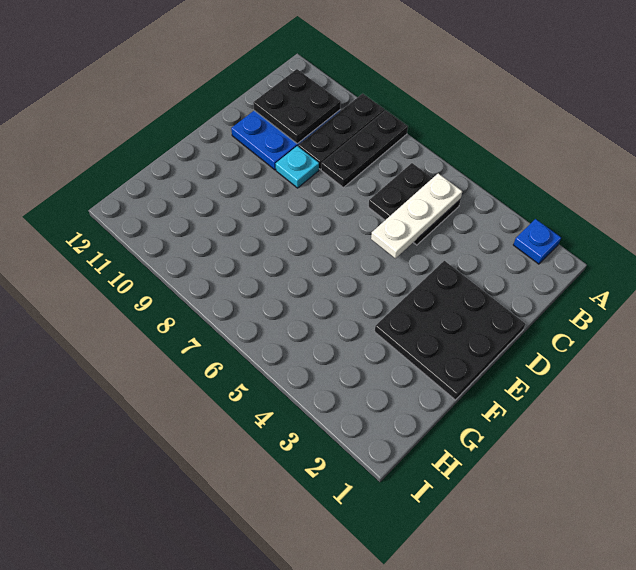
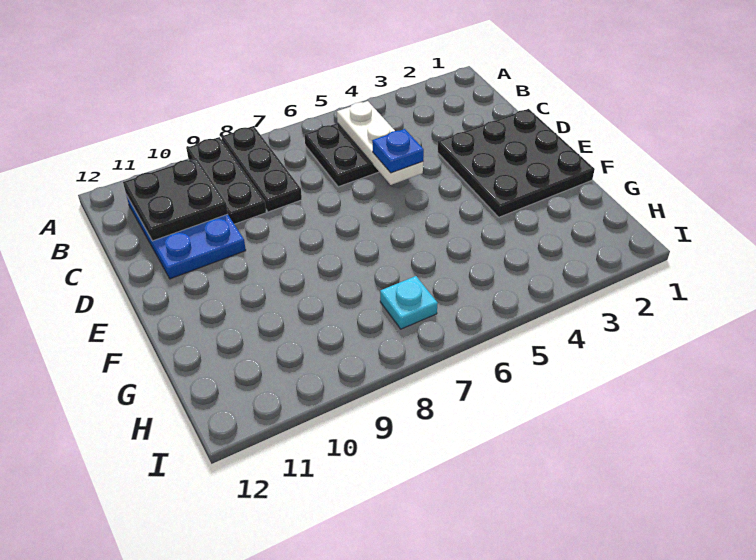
blue plate A2 level 1 -> blue plate D5 level 3
cyan plate D9 level 1 -> cyan plate H7 level 1

